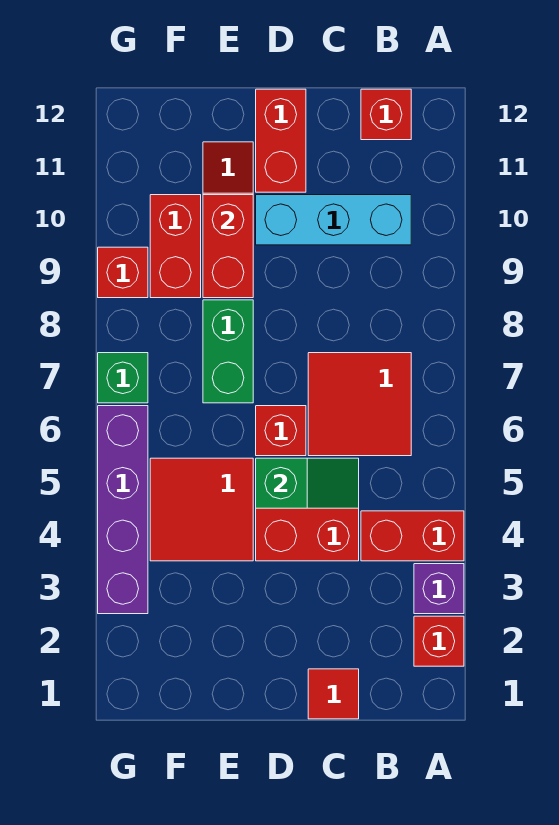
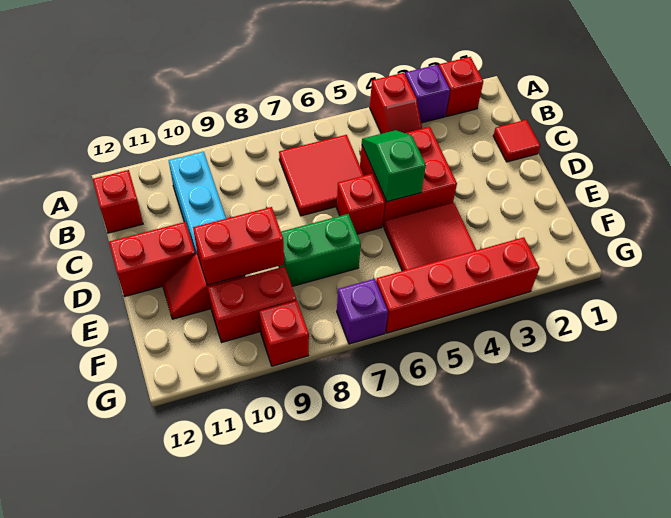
red brick A4:B4 level 1 -> red slope A4:B4 level 1 top A
purple brick G3:G6 level 1 -> red brick G3:G6 level 1
green brick G7 level 1 -> purple brick G7 level 1

